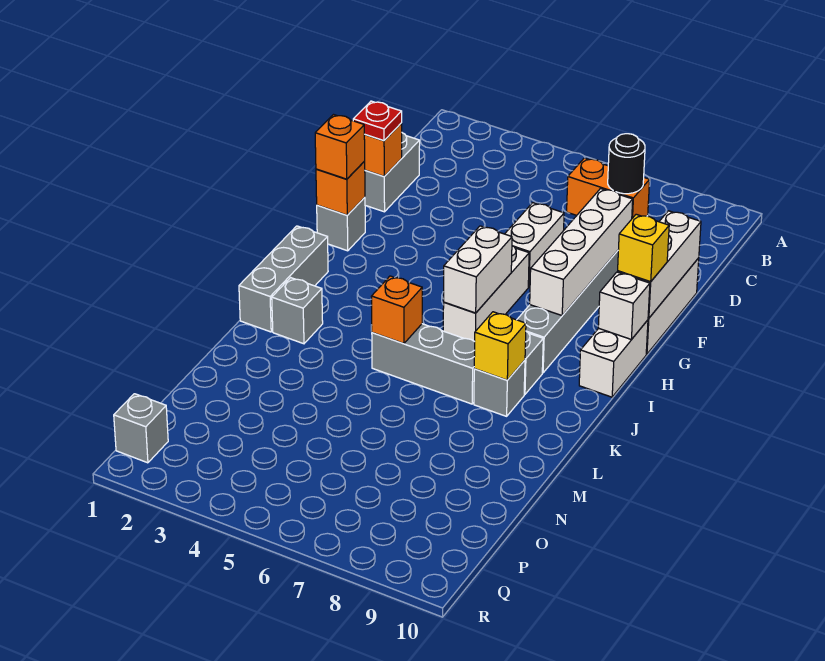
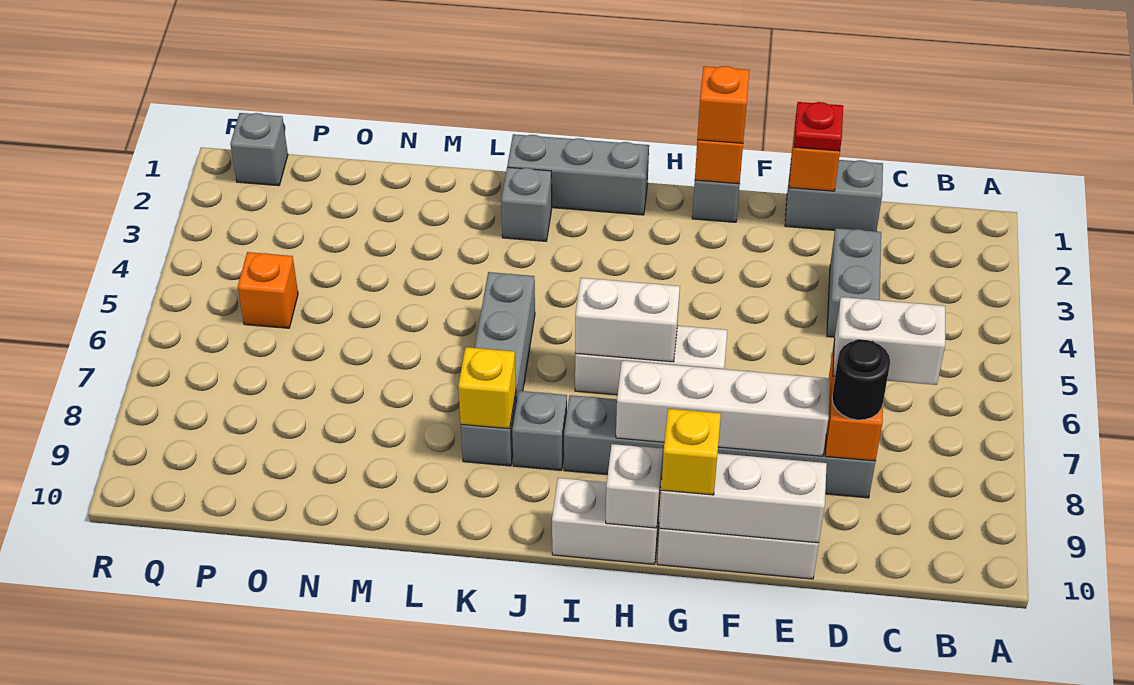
none -> grey brick D3:D4 level 1
white brick E6:F6 level 1 -> white brick C7:D7 level 3
orange brick K5 level 2 -> orange brick P5 level 1

